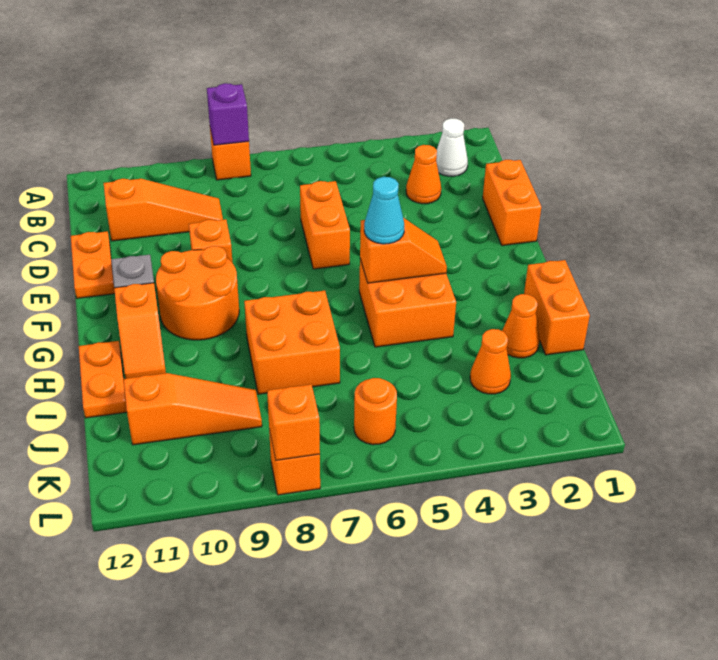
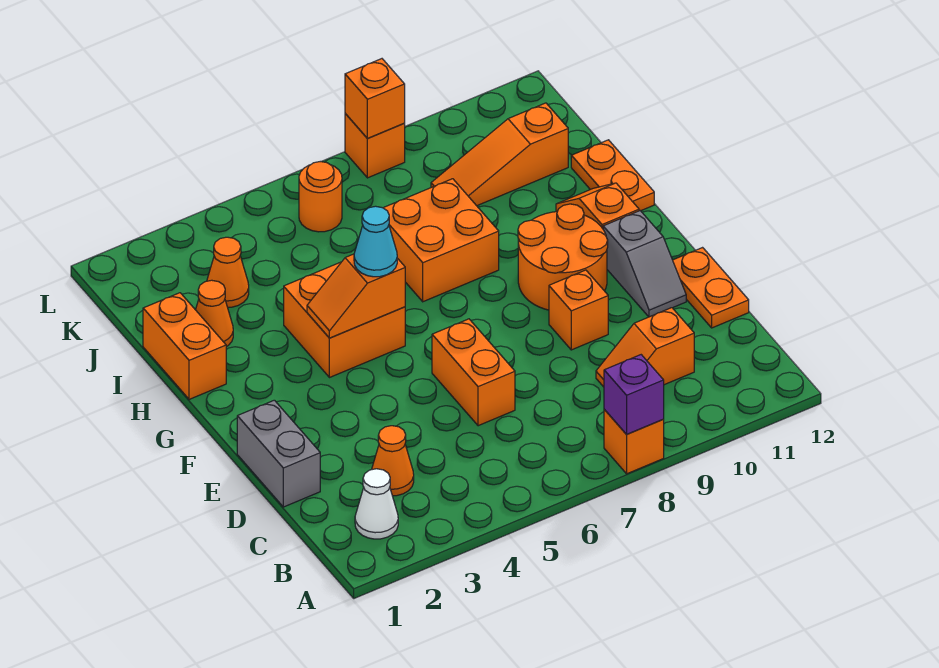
orange slope C9:C11 level 1 top 11 -> orange slope C9:C10 level 1 top 10
orange brick D1:E1 level 1 -> grey brick D1:E1 level 1

